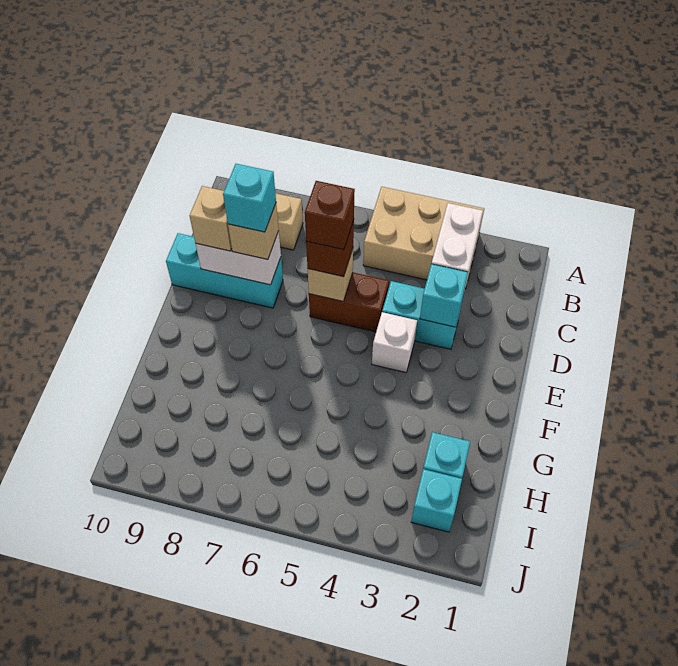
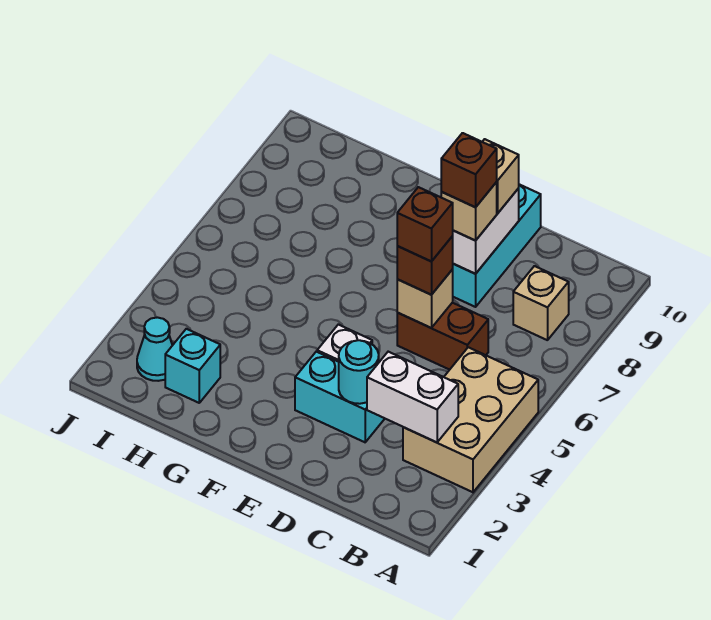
cyan brick D3:D4 level 1 -> cyan brick D3:E3 level 1
cyan brick D3 level 2 -> cyan round brick D3 level 2
brown brick D5:D6 level 1 -> brown brick C6:D6 level 1
cyan brick D8 level 4 -> brown brick D8 level 4
cyan brick I2 level 1 -> cyan cone I2 level 1

